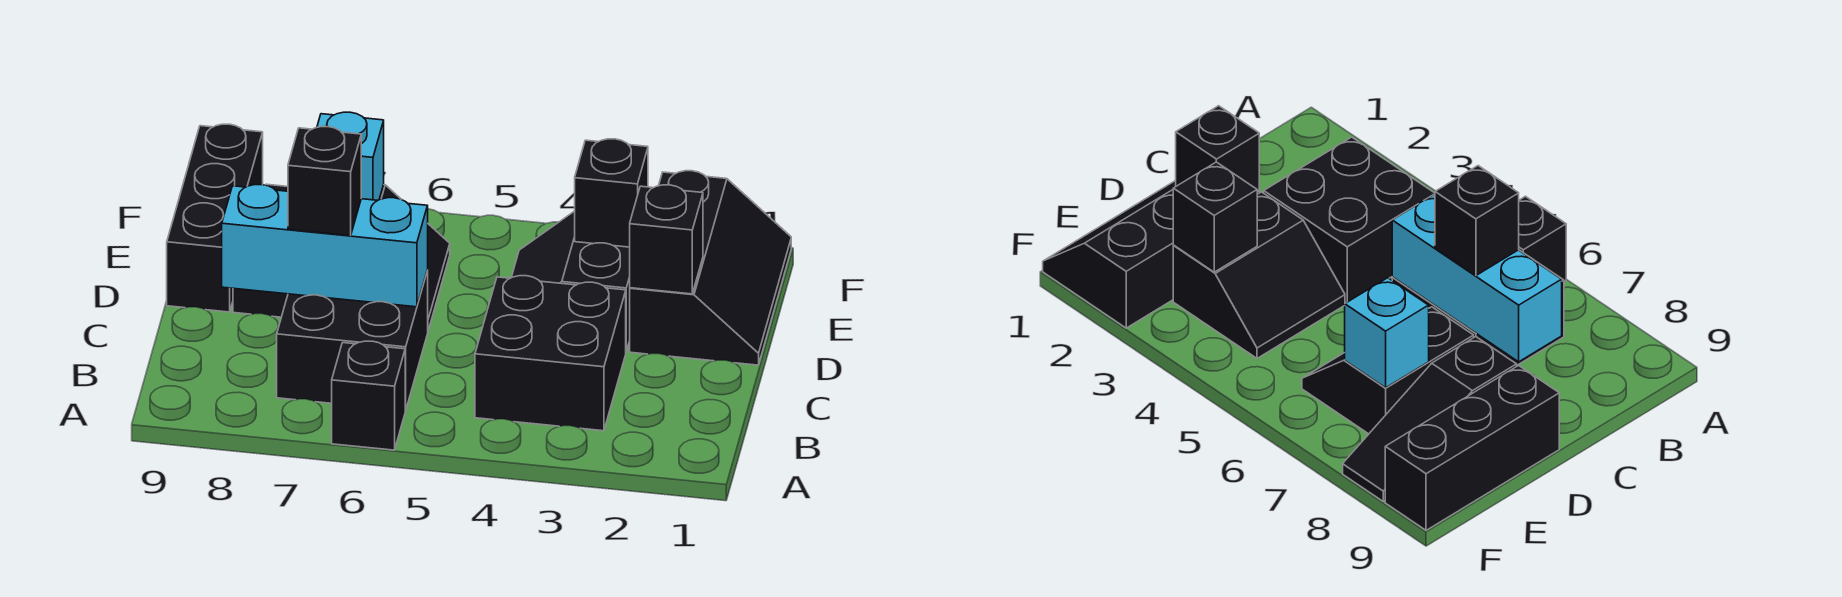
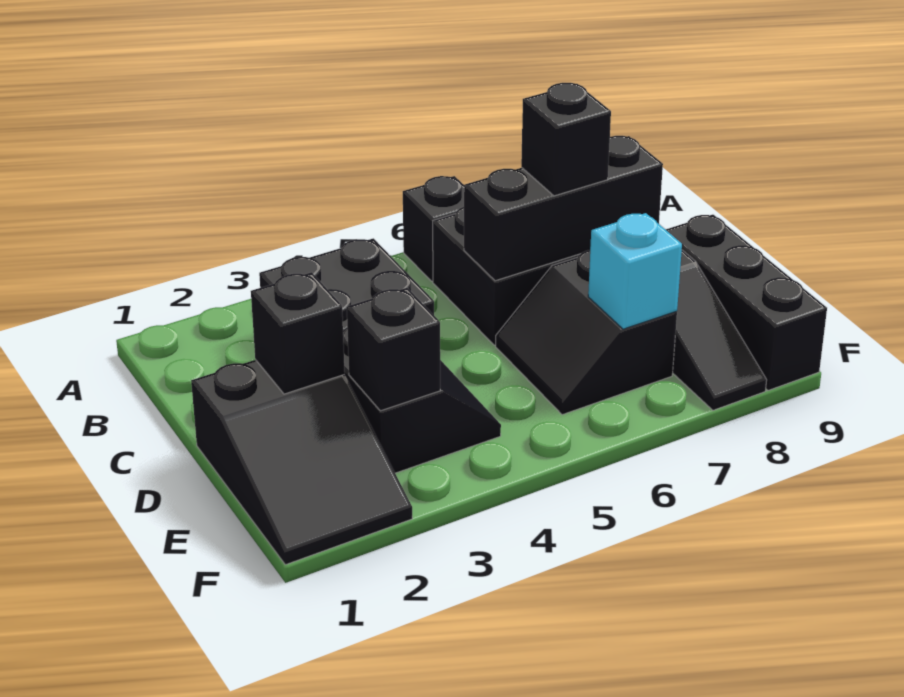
cyan brick C6:C8 level 2 -> black brick C6:C8 level 2
black slope D1:F2 level 1 top 2 -> black slope D1:F2 level 1 top D

